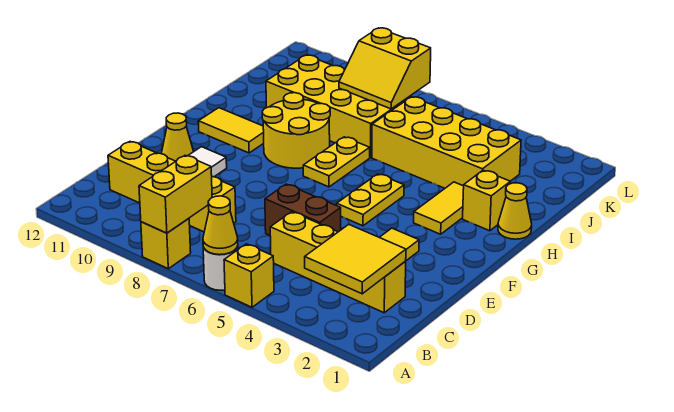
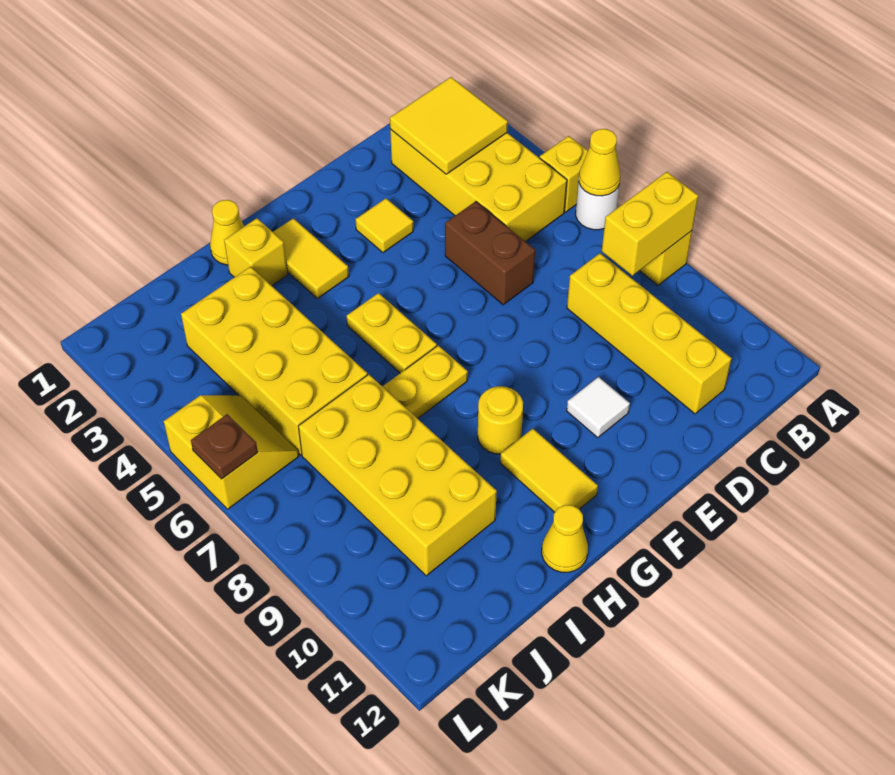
yellow brick C2:C5 level 1 -> yellow brick B2:C5 level 1
yellow cone E11 level 1 -> yellow cone H12 level 1
yellow plate F5:G5 level 1 -> yellow plate G5:G6 level 1
yellow tile G3:H3 level 1 -> yellow tile G2:G3 level 1
yellow round brick G8:H9 level 1 -> yellow round brick G9 level 1
yellow slope J7:K8 level 2 top K -> yellow slope K5:L6 level 1 top L
none -> brown plate L6 level 2

